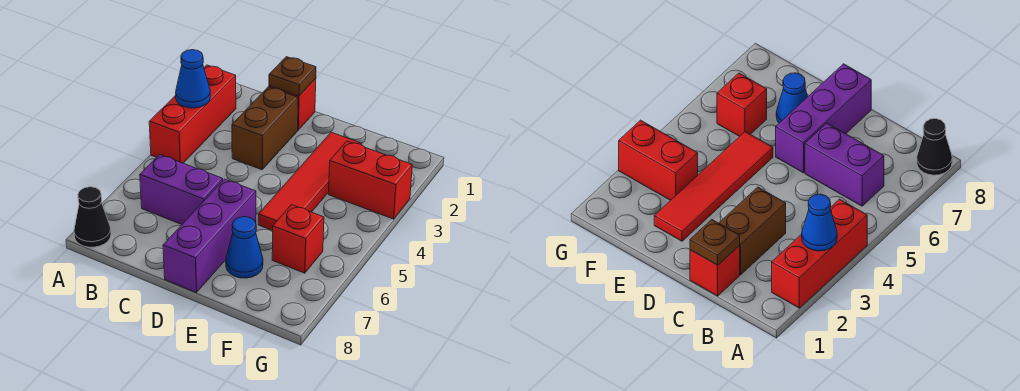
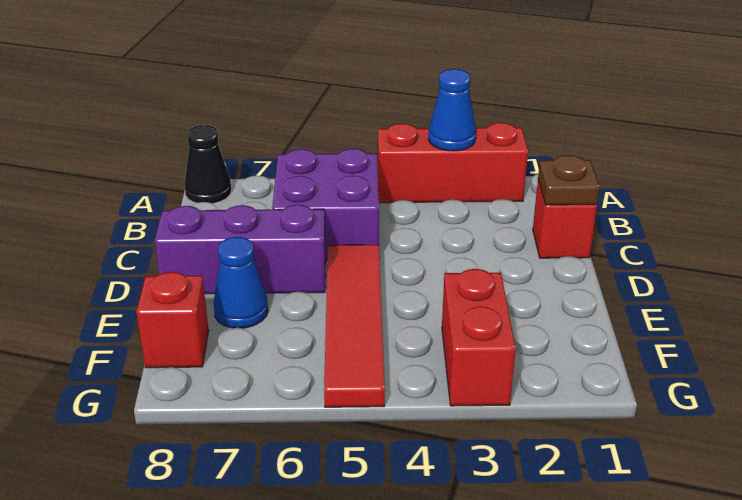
purple brick B6:C6 level 1 -> purple brick B5:C6 level 1
brown brick C2:C3 level 1 -> none
red tile E2:E5 level 1 -> red tile D5:G5 level 1
red brick F6 level 1 -> red brick F8 level 1

